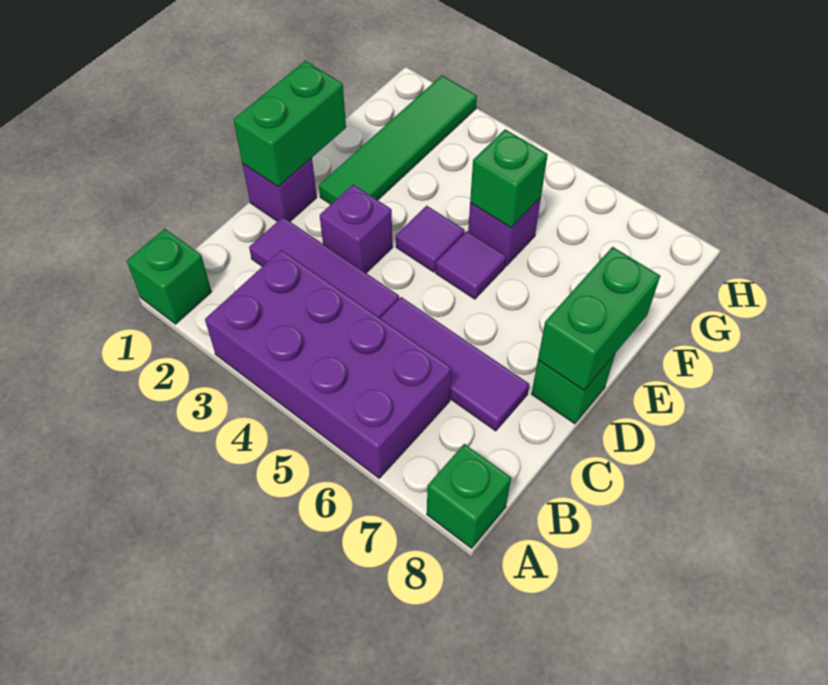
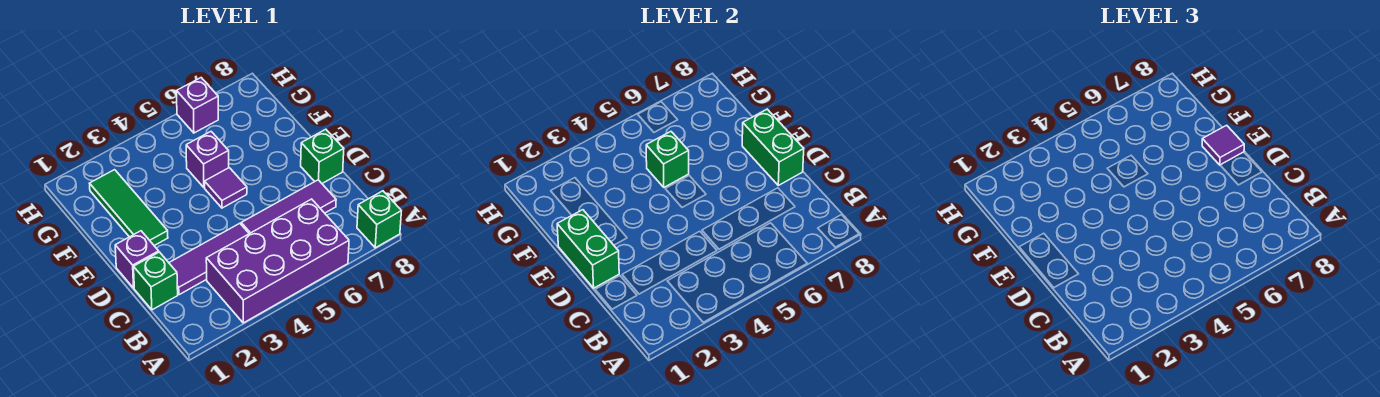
green brick A1 level 1 -> green brick C1 level 1
purple brick D3 level 1 -> purple brick H6 level 1
green tile E2:H2 level 1 -> green tile E2:G2 level 1
purple tile E4 level 1 -> purple tile E8 level 3

